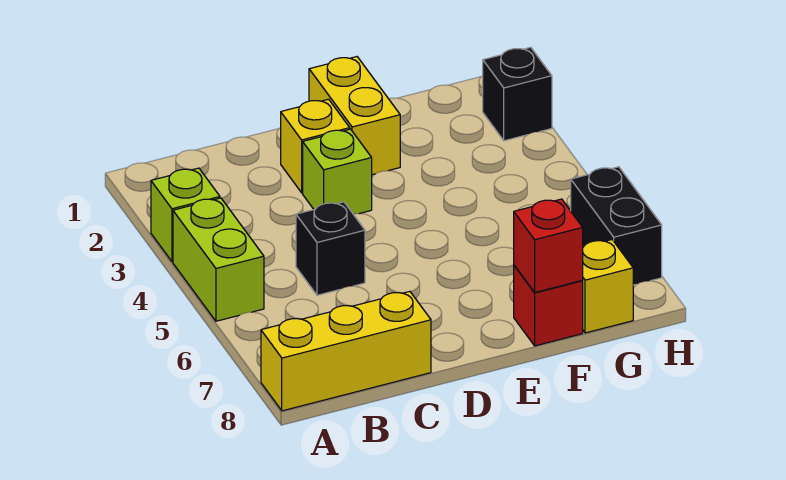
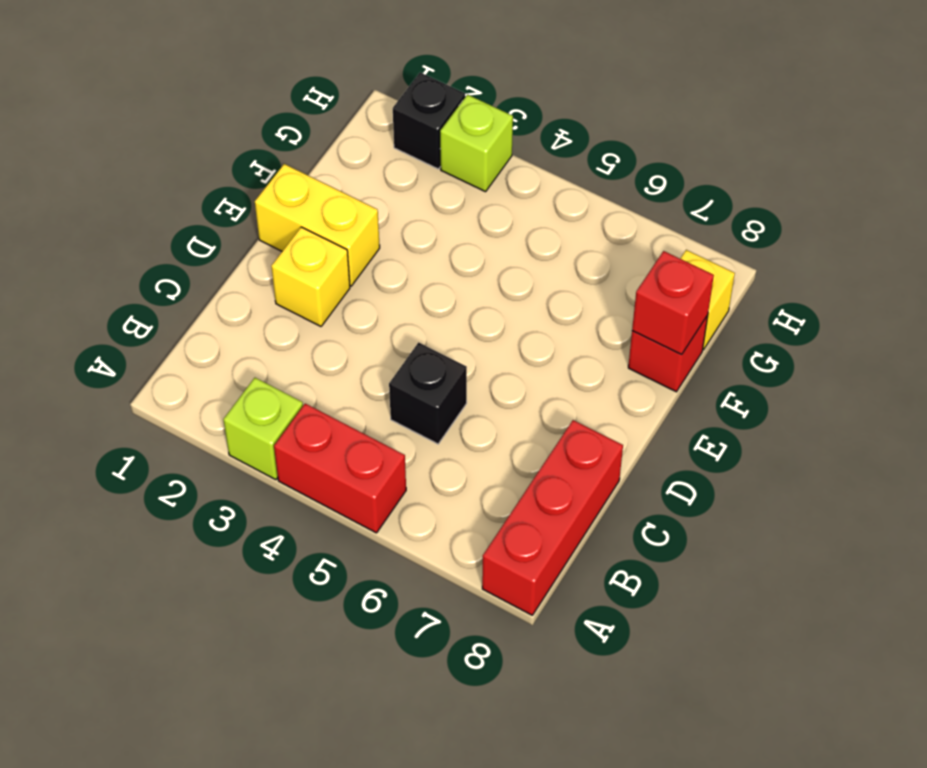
lime brick A4:A5 level 1 -> red brick A4:A5 level 1
yellow brick A8:C8 level 1 -> red brick A8:C8 level 1
lime brick D3 level 1 -> lime brick H3 level 1
black brick H6:H7 level 1 -> none

